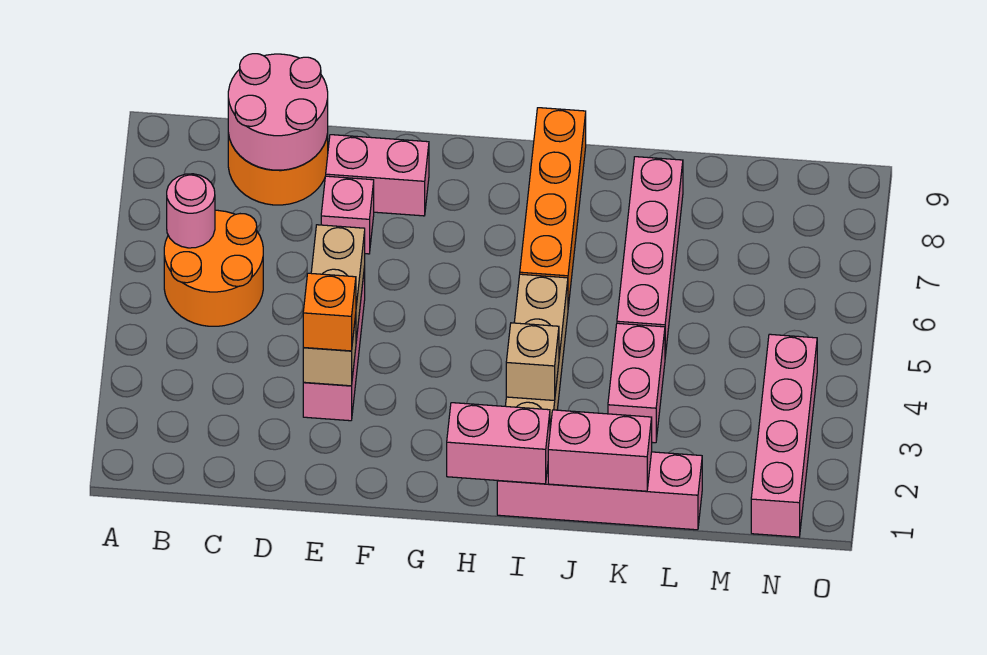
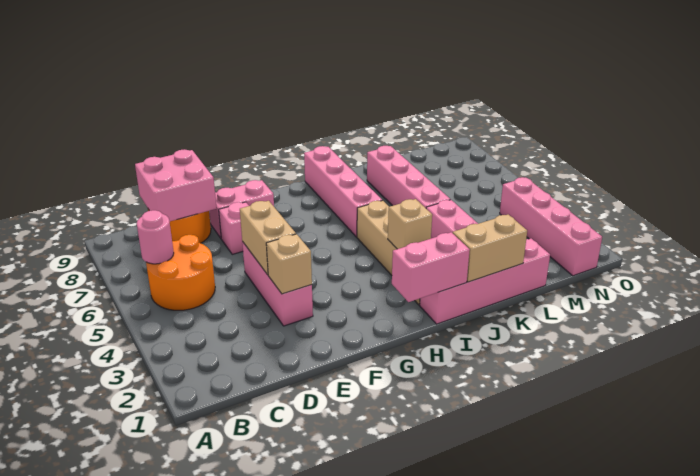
pink round brick C8:D9 level 2 -> pink brick C8:D9 level 2
orange brick E3 level 3 -> none
orange brick I6:I9 level 1 -> pink brick I6:I9 level 1
pink brick J1:K1 level 2 -> tan brick J1:K1 level 2

